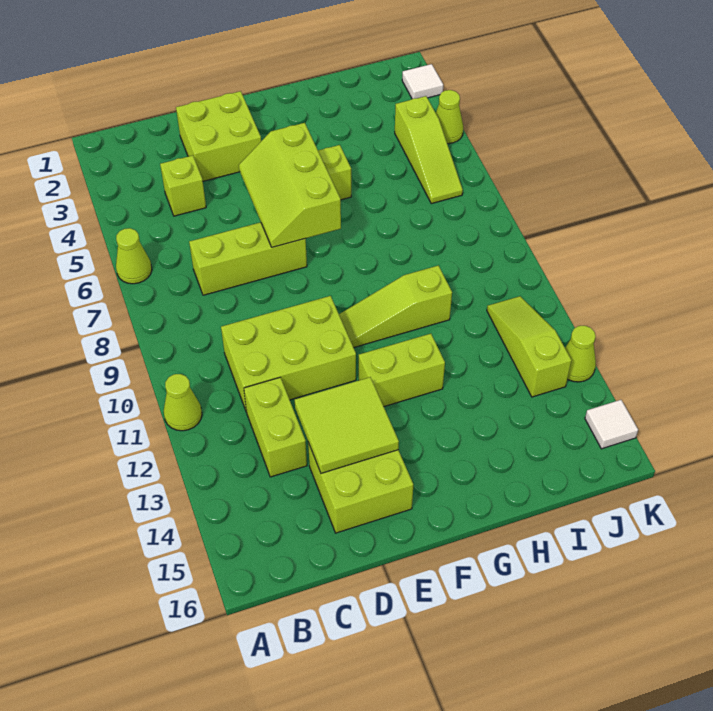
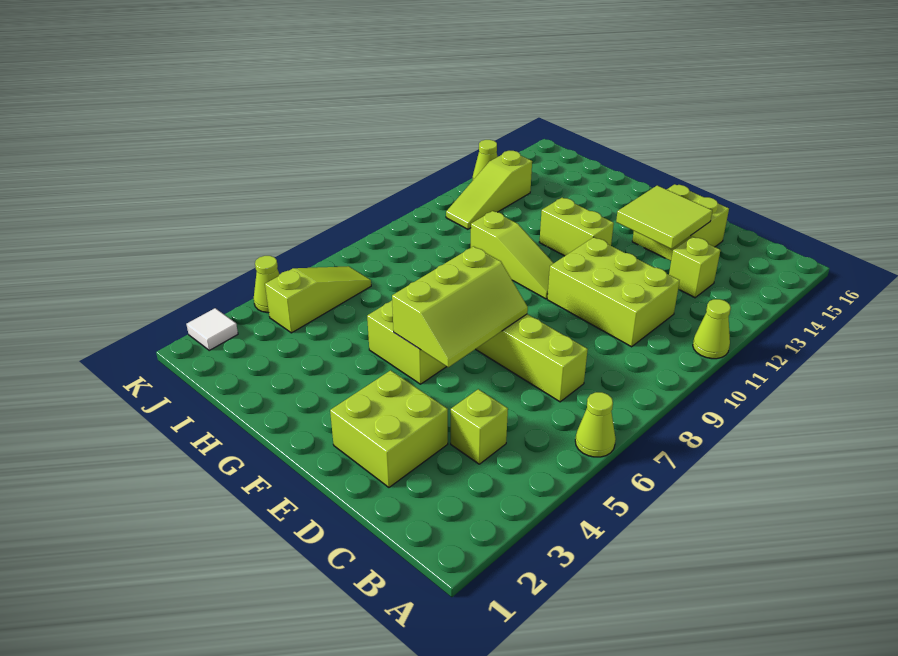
lime brick C12:C13 level 1 -> lime brick C13 level 1
white tile K15 level 1 -> none

